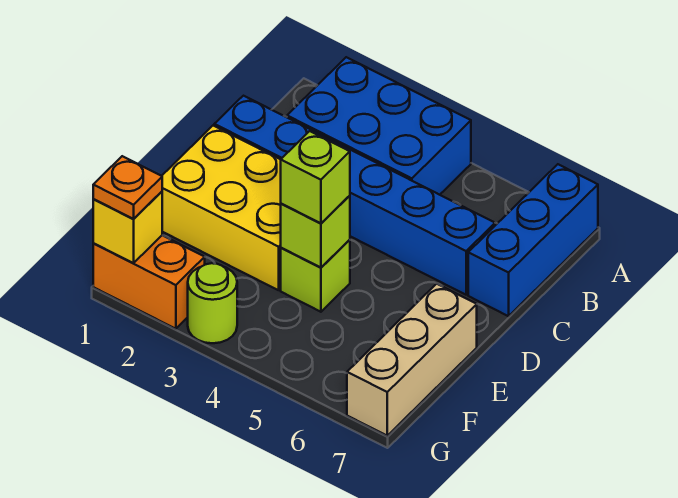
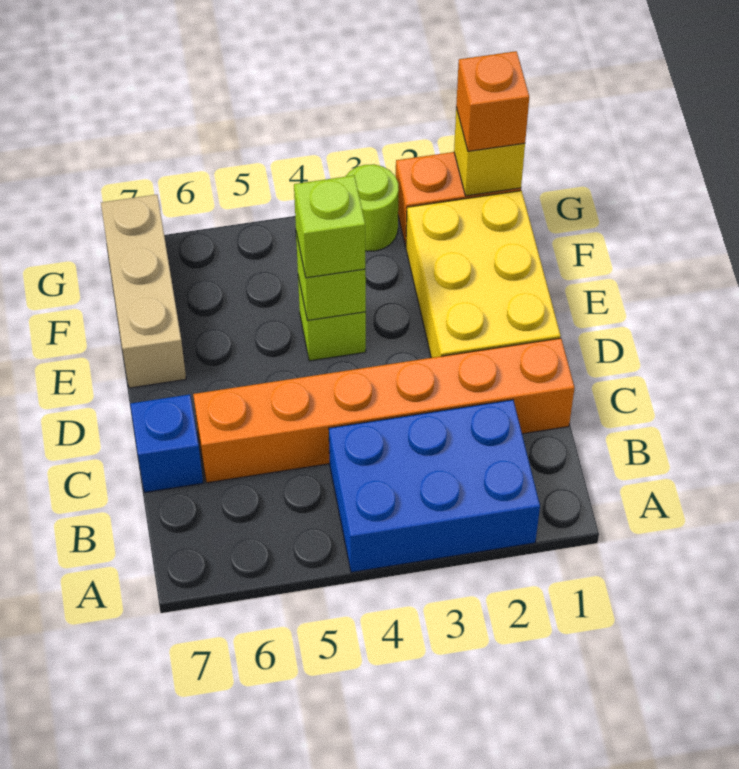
blue brick A7:C7 level 1 -> blue brick C7 level 1
blue brick C1:C6 level 1 -> orange brick C1:C6 level 1
yellow brick D1:E3 level 1 -> yellow brick D1:F2 level 1
orange plate G1 level 3 -> orange brick G1 level 3

